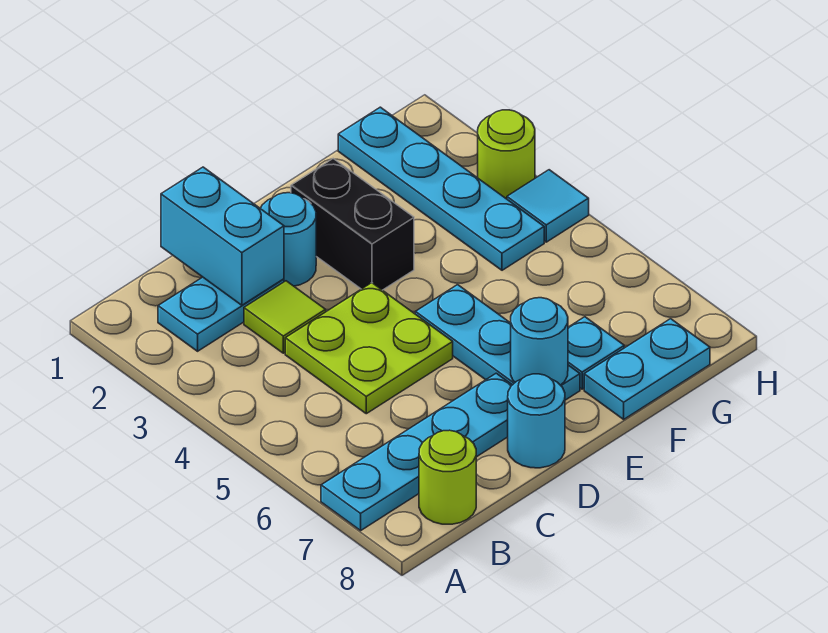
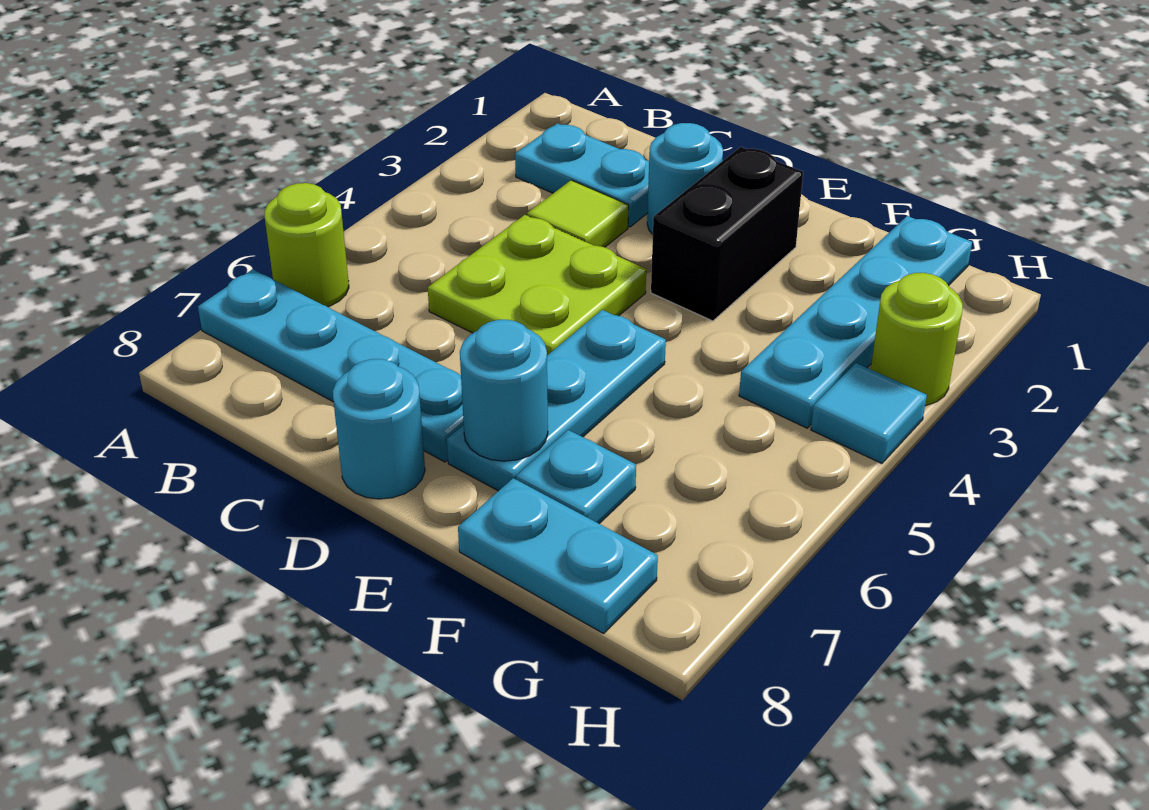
lime round brick B8 level 1 -> lime round brick A6 level 1
cyan brick C1:C2 level 2 -> none

